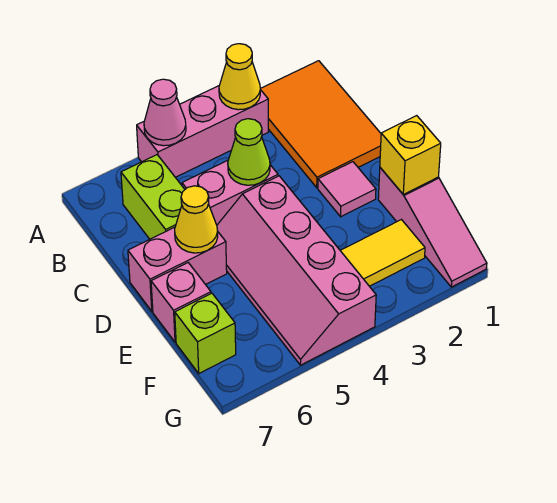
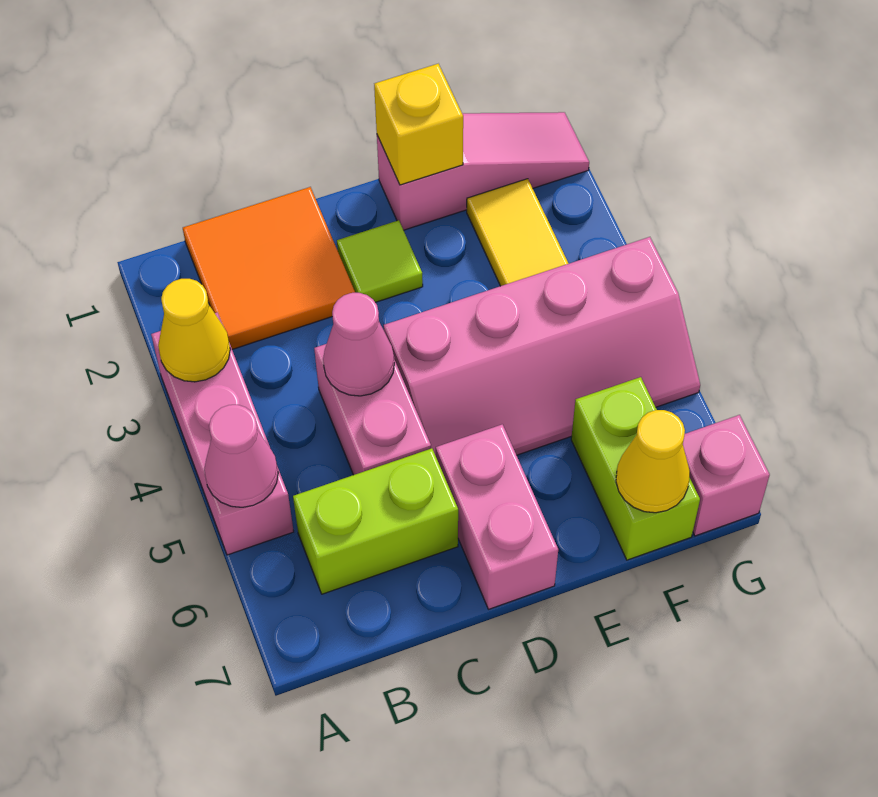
orange tile A1:C2 level 1 -> orange tile B1:C2 level 1
lime cone C4 level 2 -> pink cone C4 level 2
pink tile D2 level 1 -> lime tile D2 level 1
yellow cone D6 level 2 -> yellow cone F7 level 2
pink brick E7 level 1 -> pink brick G7 level 1
lime brick F7 level 1 -> lime brick F6:F7 level 1

